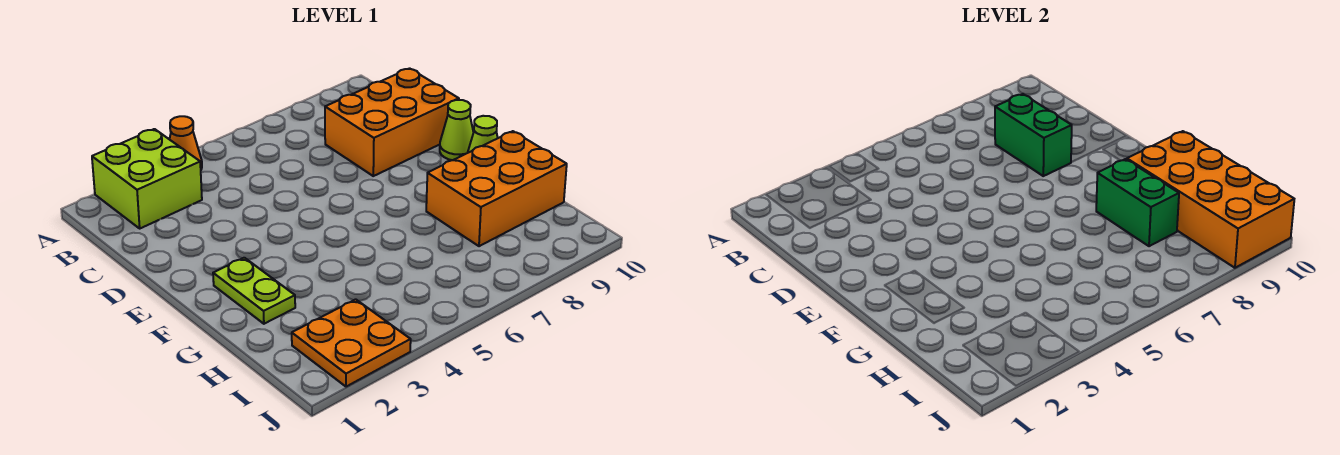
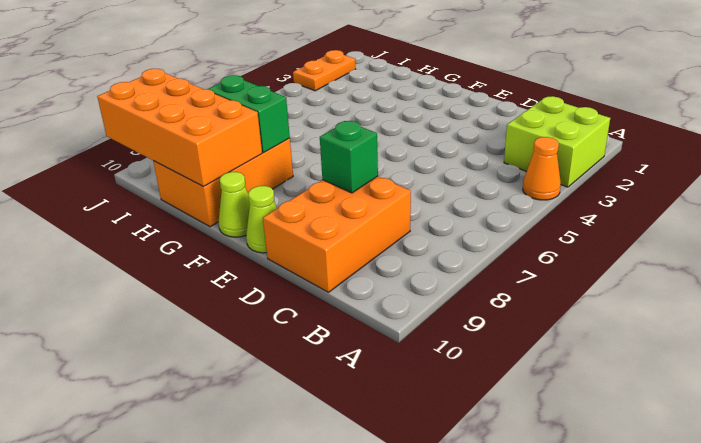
green brick C8:D8 level 2 -> green brick D8 level 2
lime plate F2:G2 level 1 -> none
orange plate I2:J3 level 1 -> orange plate J2:J3 level 1

